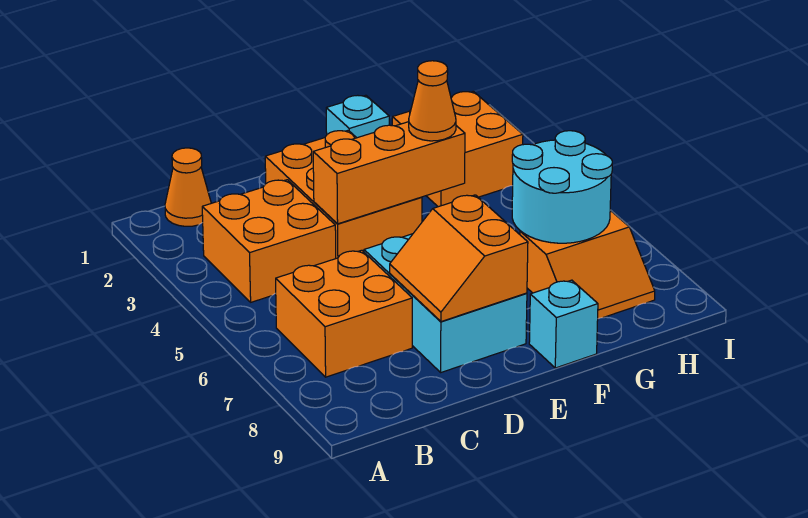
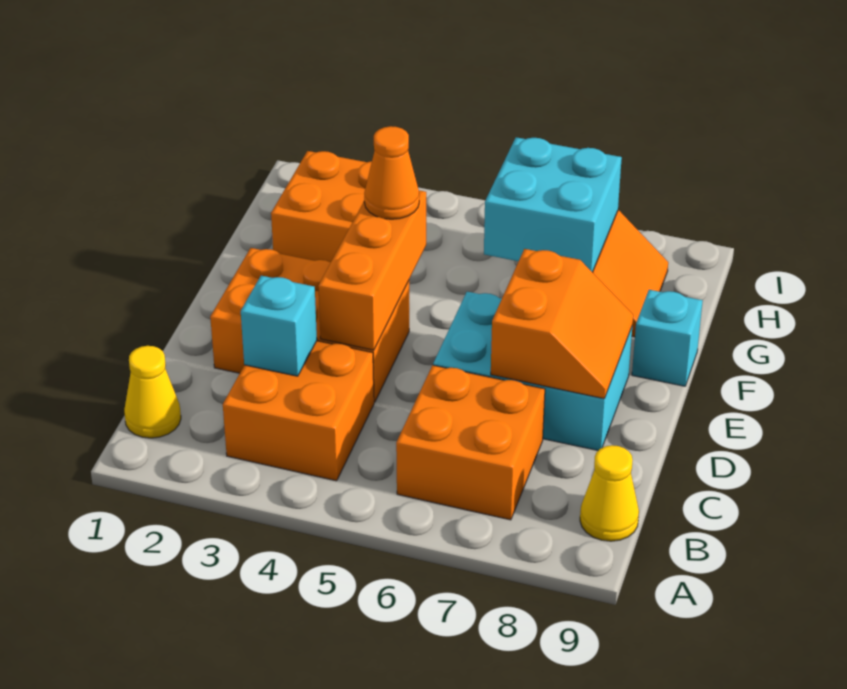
orange cone B1 level 1 -> yellow cone B1 level 1
none -> yellow cone B9 level 1
orange slope D7:E8 level 2 top E -> orange slope D7:E8 level 2 top 7
cyan brick F1 level 1 -> cyan brick C3 level 2
cyan round brick G6:H7 level 2 -> cyan brick G6:H7 level 2

